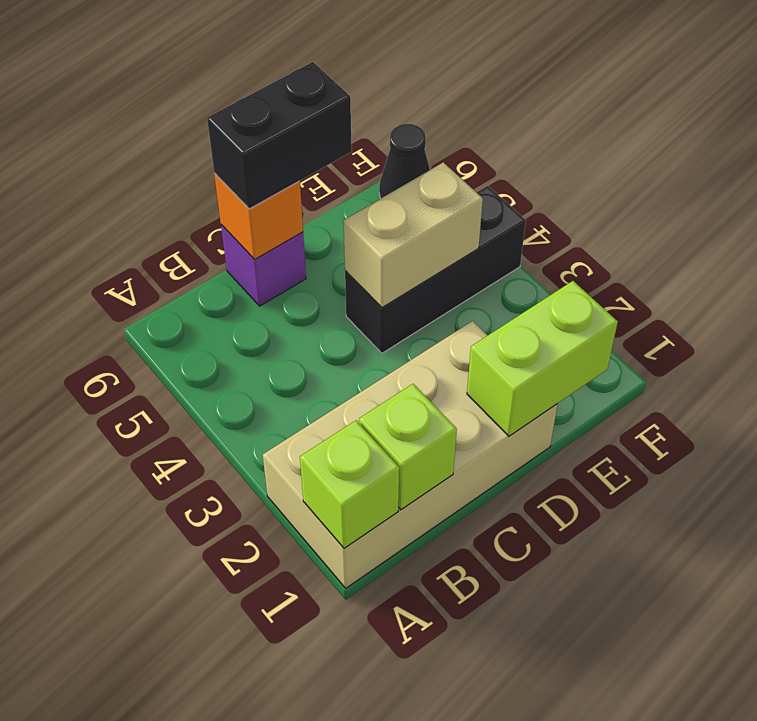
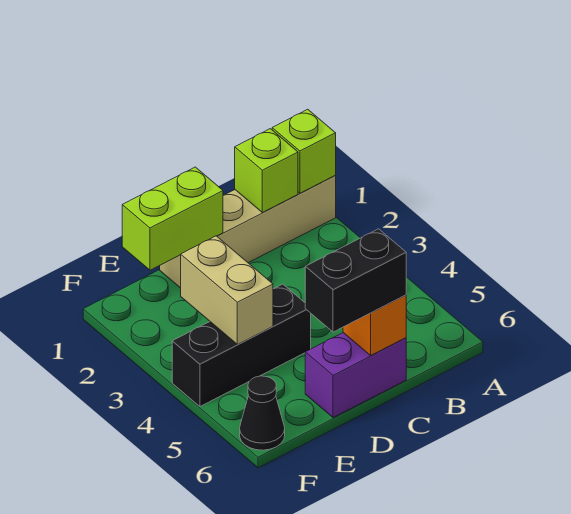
tan brick A1:D2 level 1 -> tan brick A1:D1 level 1
purple brick C6 level 1 -> purple brick C6:D6 level 1
tan brick D4:E4 level 2 -> tan brick E3:E4 level 2

